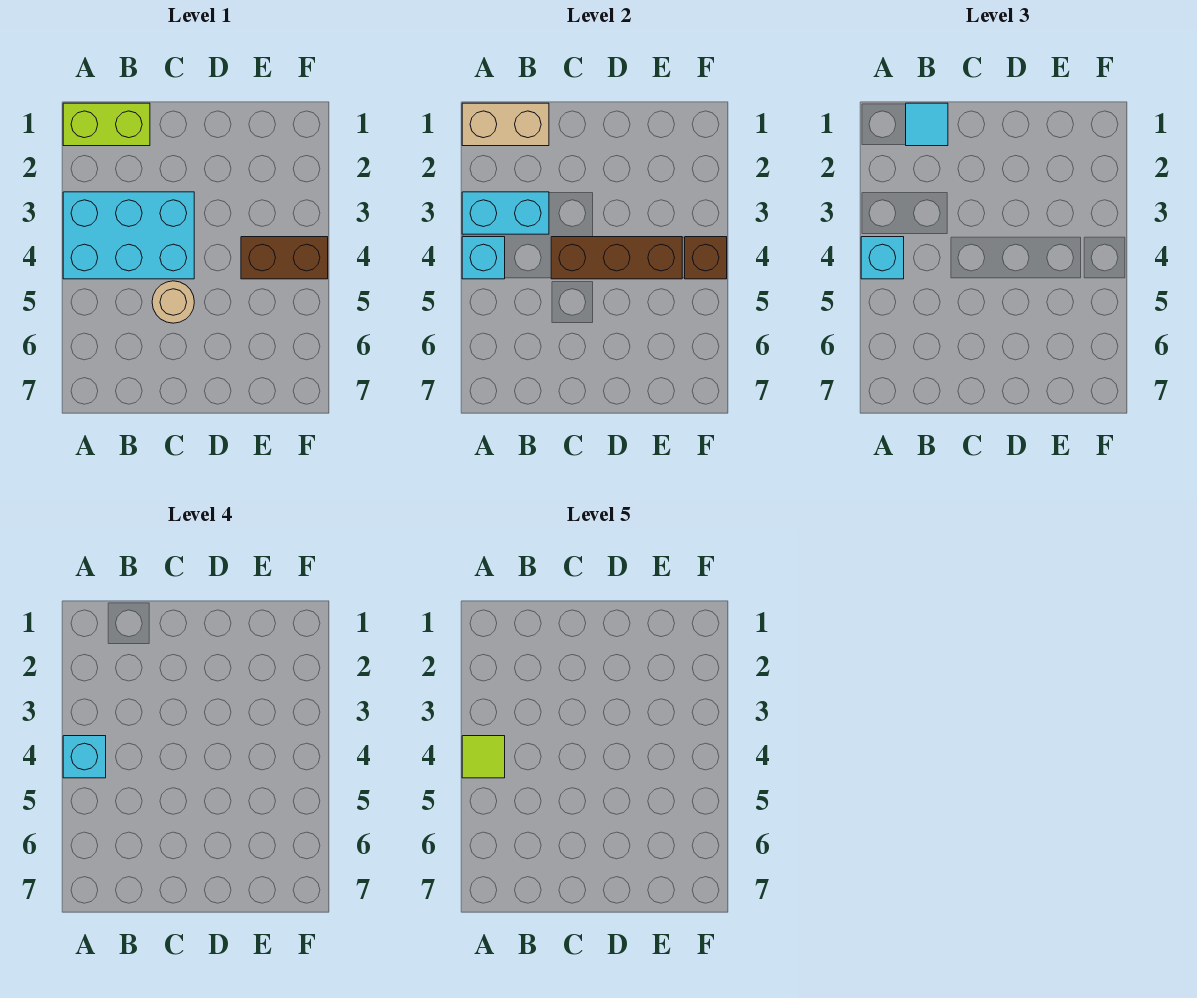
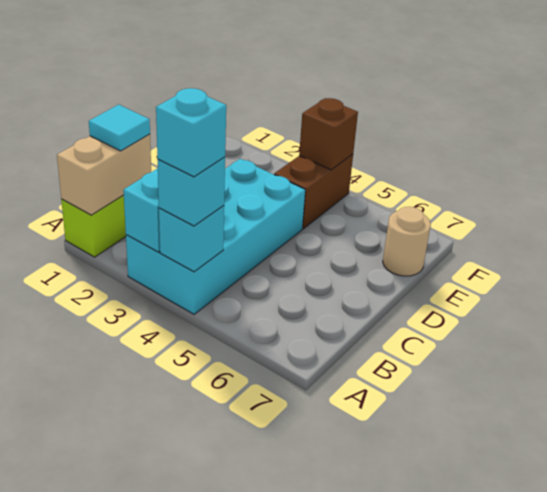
cyan brick A3:C4 level 1 -> cyan brick A3:D4 level 1
lime tile A4 level 5 -> none
brown brick C4:E4 level 2 -> none
tan round brick C5 level 1 -> tan round brick E7 level 1

